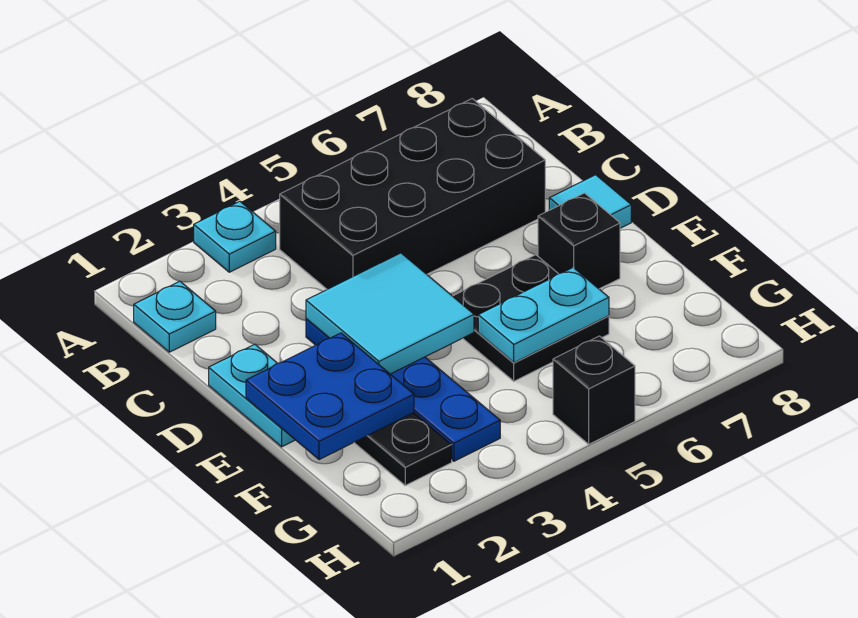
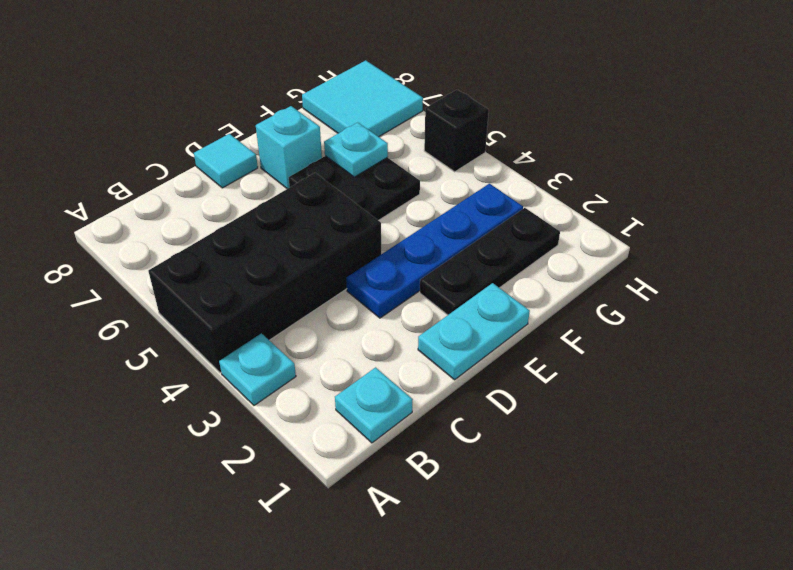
black brick B4:C7 level 1 -> black brick A4:D5 level 1
cyan tile D3:E4 level 2 -> cyan tile G7:H8 level 1
blue plate E1:F2 level 2 -> none
black brick E7 level 1 -> cyan brick E7 level 1
cyan plate F5:F6 level 2 -> cyan plate F6 level 2

